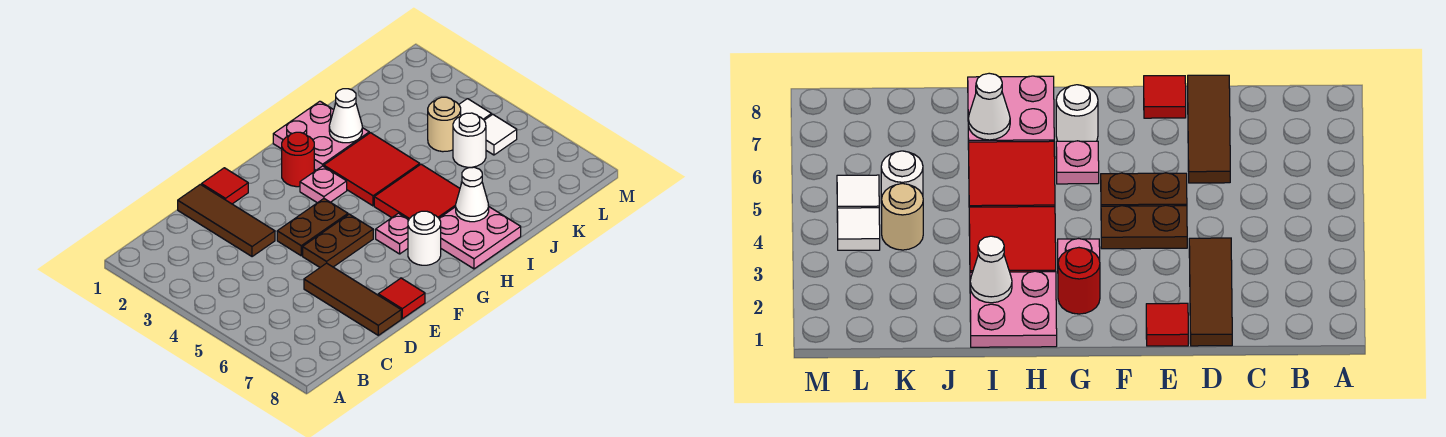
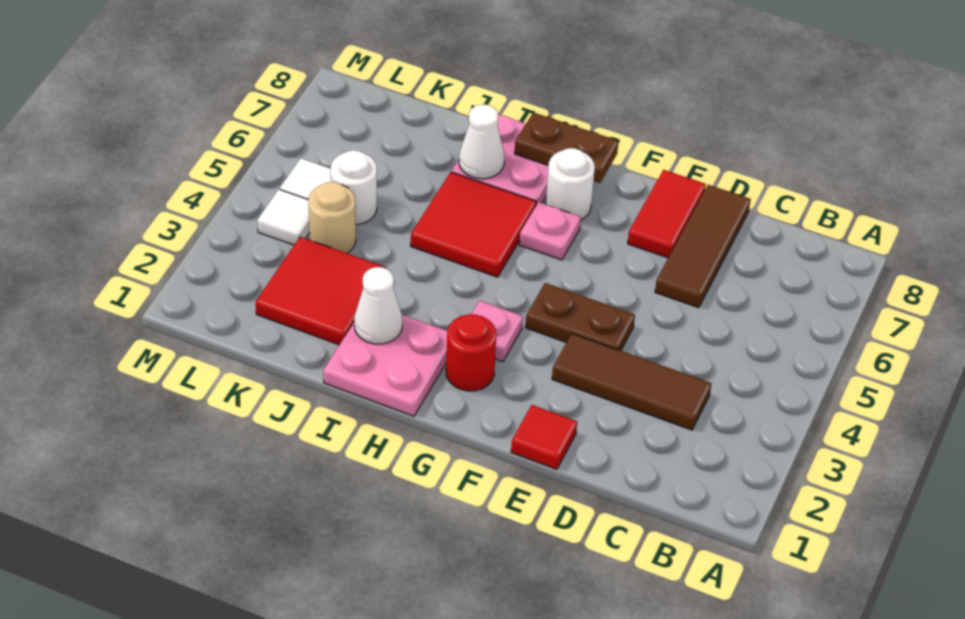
brown tile D1:D3 level 1 -> brown tile C3:E3 level 1
brown plate E5:F5 level 1 -> brown plate G8:H8 level 2
red tile E8 level 1 -> red tile E7:E8 level 1
red tile H3:I4 level 1 -> red tile J2:K3 level 1

